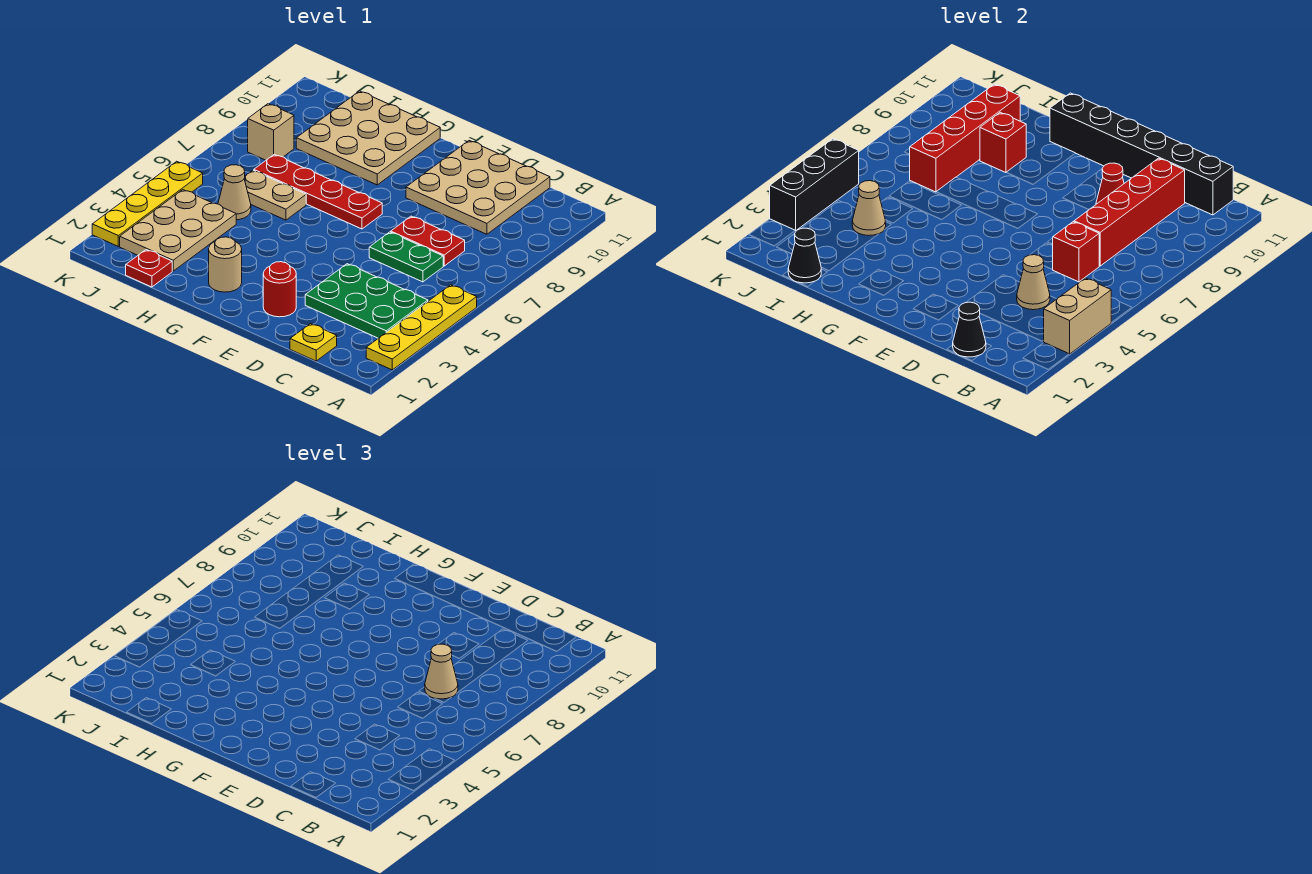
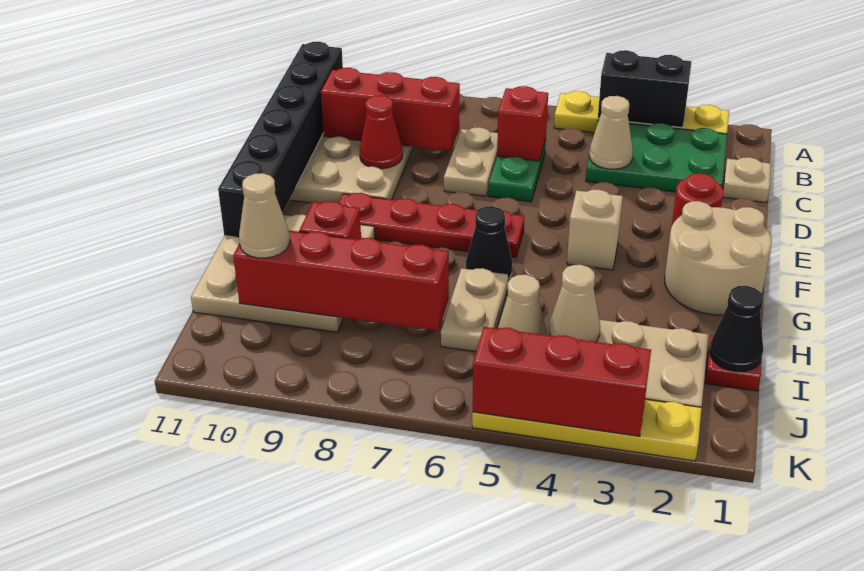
tan brick A3:A4 level 2 -> black brick A3:A4 level 2
green plate B3:D4 level 1 -> green plate B2:C4 level 1
yellow plate C1 level 1 -> tan plate C1 level 1
black cone C1 level 2 -> black cone G6 level 1
red plate C7:D7 level 1 -> tan plate C7:D7 level 1
red brick C7:C10 level 2 -> red brick C8:C10 level 2
tan cone C7 level 3 -> tan cone I10 level 3
red plate F7:I7 level 1 -> red plate F6:F9 level 1
tan round brick G2 level 1 -> tan round brick F1:G2 level 1
tan brick J8 level 1 -> tan brick F4 level 1
black brick K3:K5 level 2 -> red brick K3:K5 level 2

